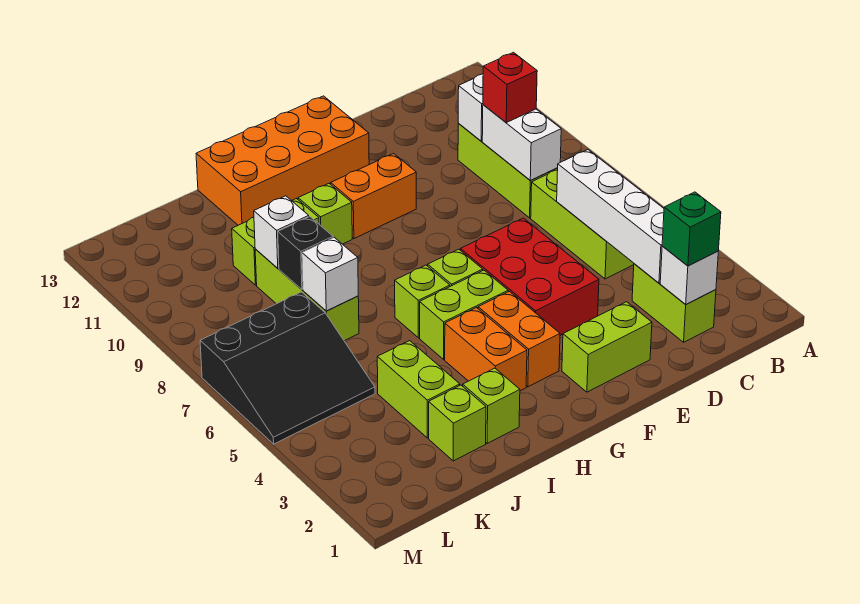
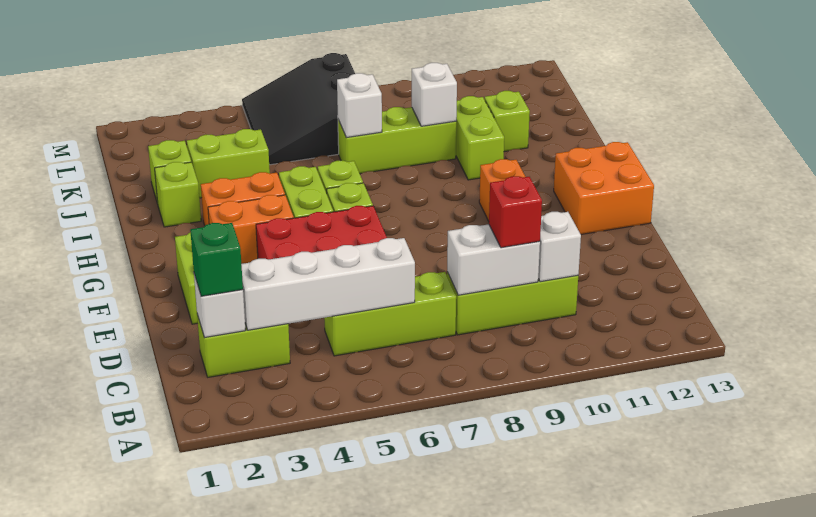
orange brick F12:I13 level 1 -> orange brick F12:G13 level 1
lime brick H10 level 1 -> lime brick J11 level 1
black brick J8 level 2 -> none

